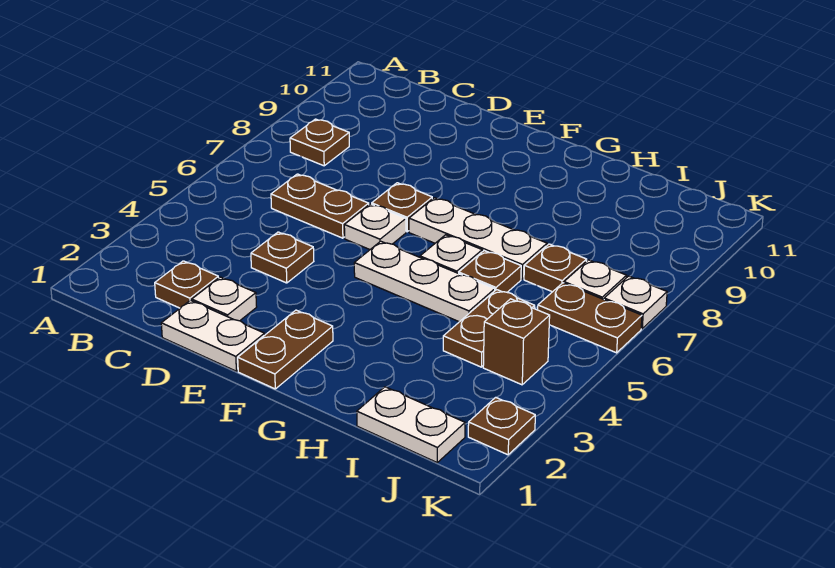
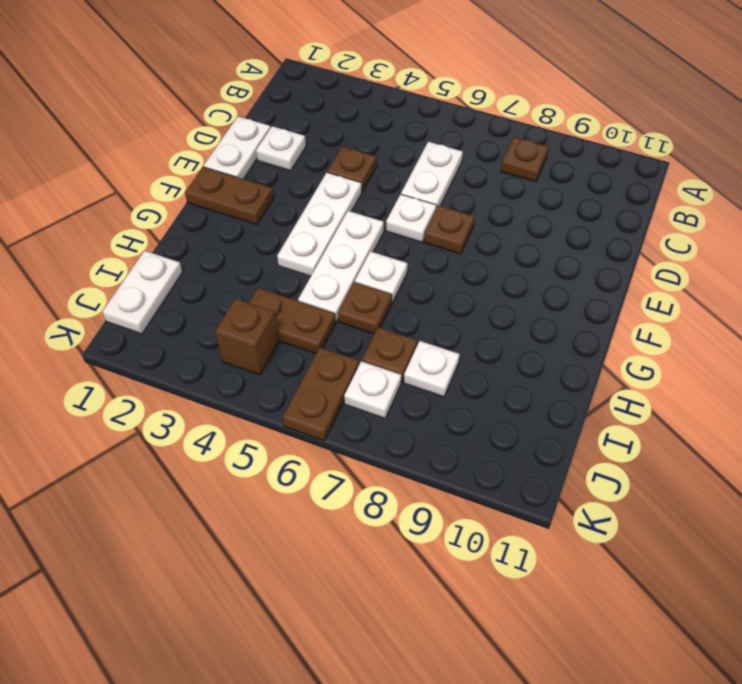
brown plate C2 level 1 -> none
brown plate C6:D6 level 1 -> white plate C6:D6 level 1
white plate F7:H7 level 1 -> white plate E4:G4 level 1
brown plate K2 level 1 -> none
white plate K7 level 1 -> white plate I8 level 1

